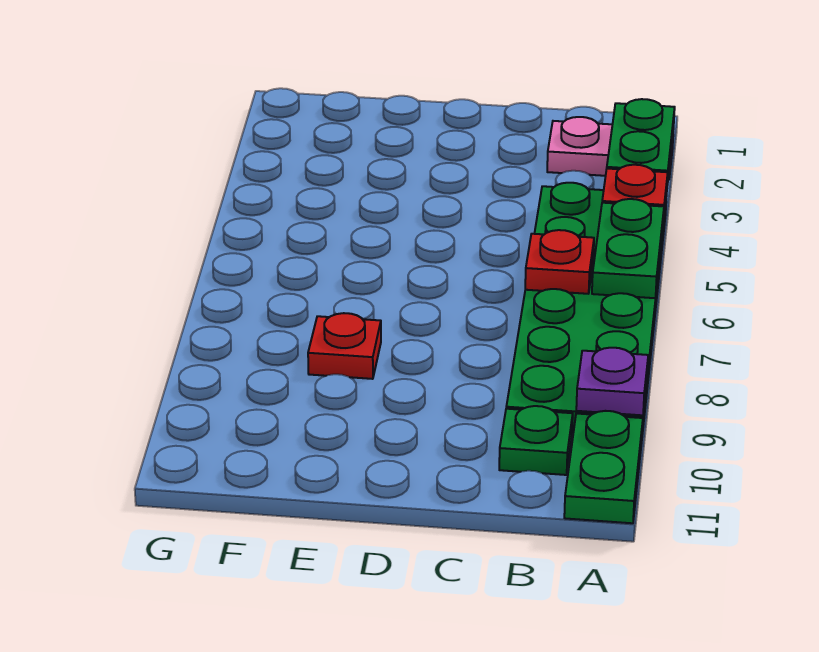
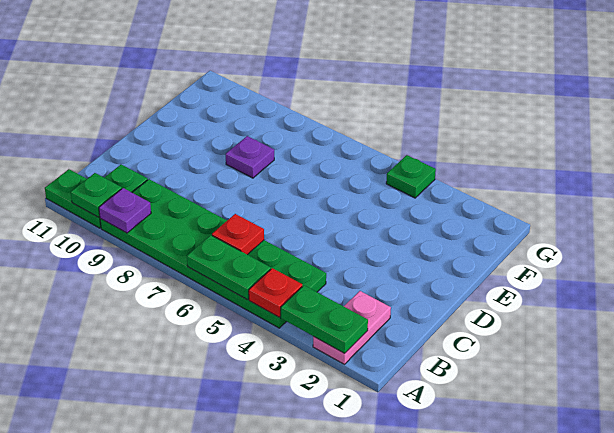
none -> green plate A10 level 2
red plate E8 level 1 -> purple plate E8 level 1
none -> green plate G4 level 1

